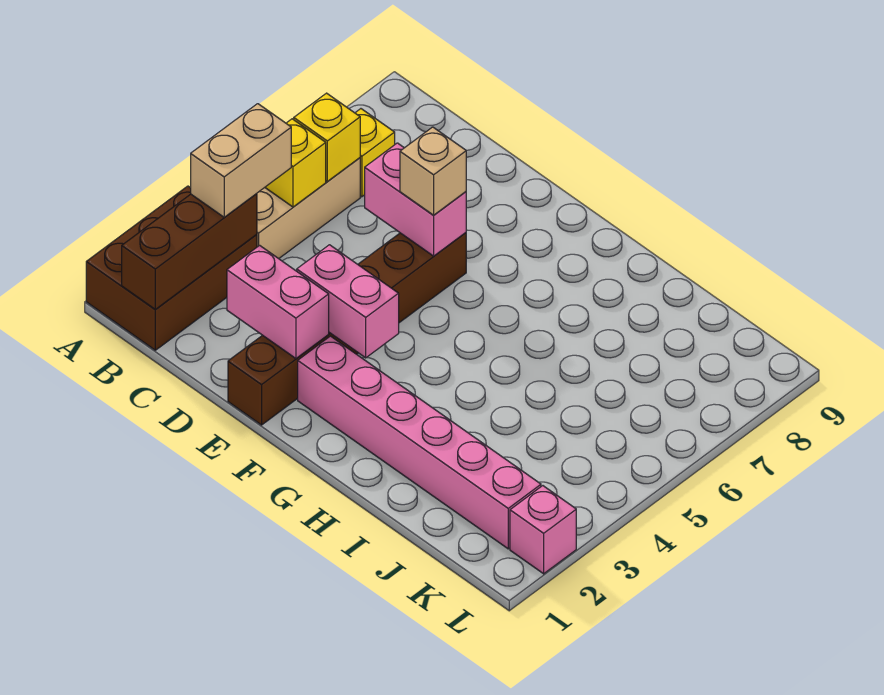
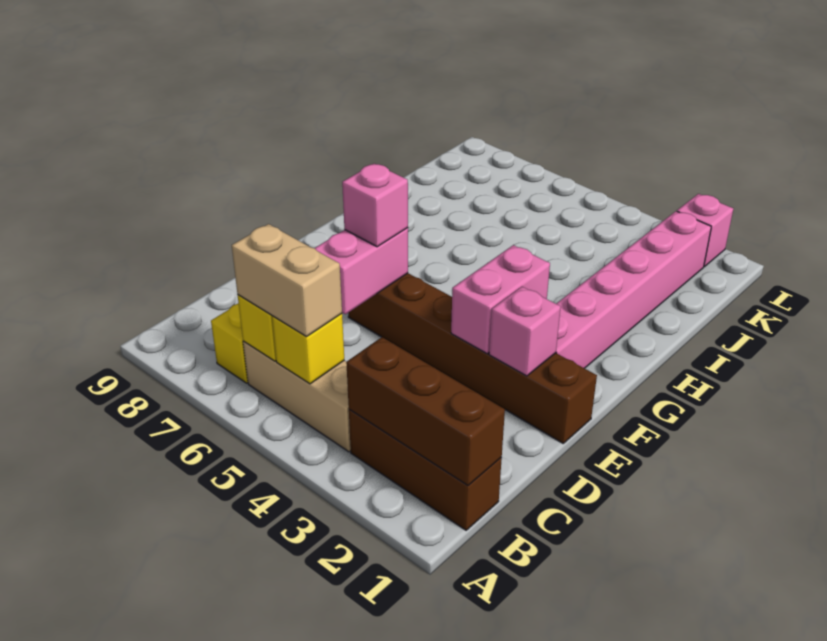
brown brick A1:B3 level 1 -> brown brick B1:B3 level 1
tan brick B3:B4 level 3 -> tan brick B5:B6 level 3
pink brick D2:E2 level 2 -> pink brick E2 level 2
tan brick E6 level 3 -> pink brick E6 level 3

